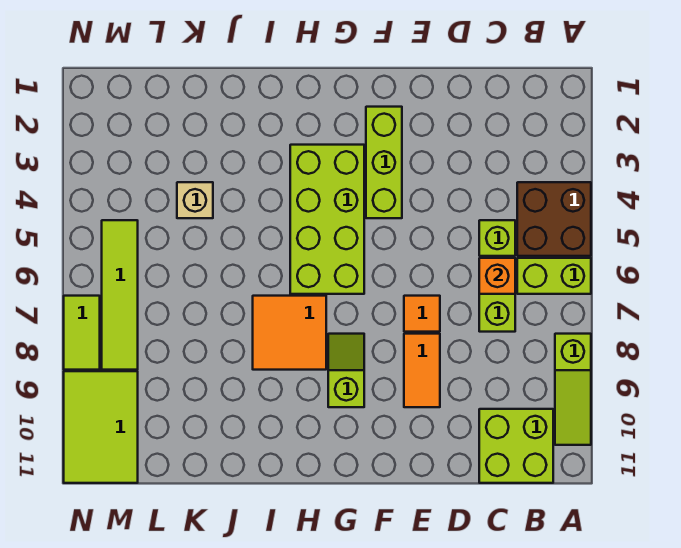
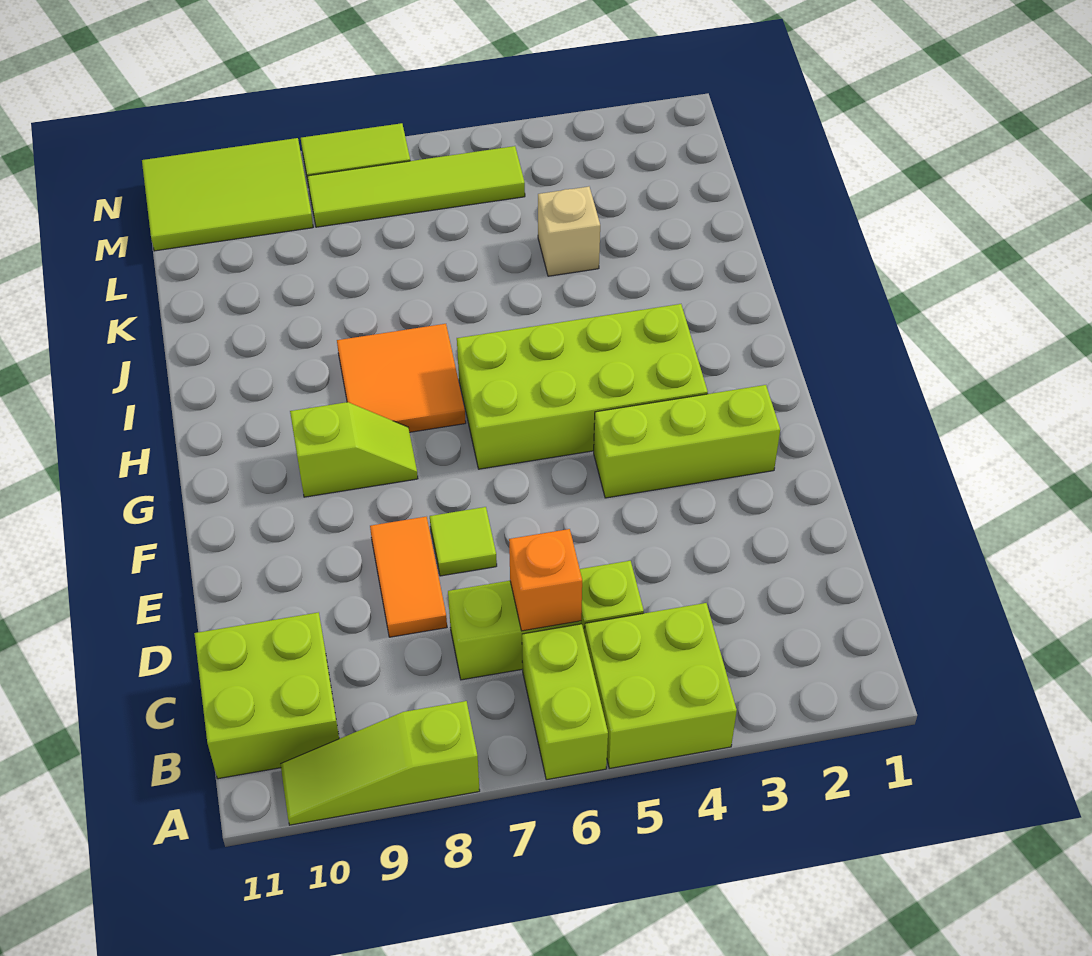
brown brick A4:B5 level 1 -> lime brick A4:B5 level 1
orange tile E7 level 1 -> lime tile E7 level 1
orange tile E8:E9 level 1 -> orange tile D8:E8 level 1

